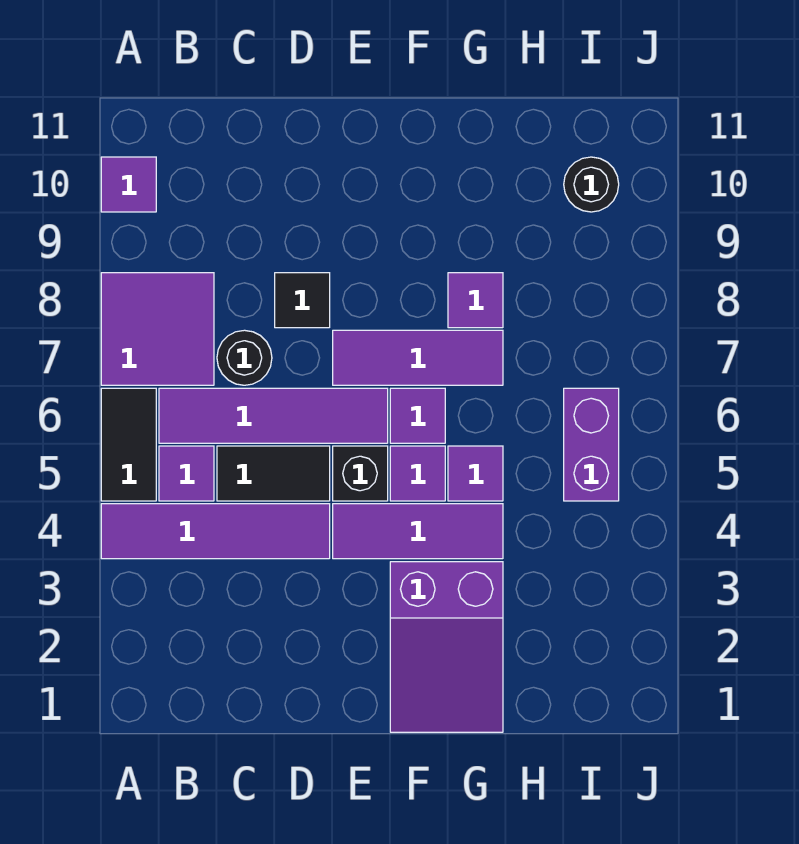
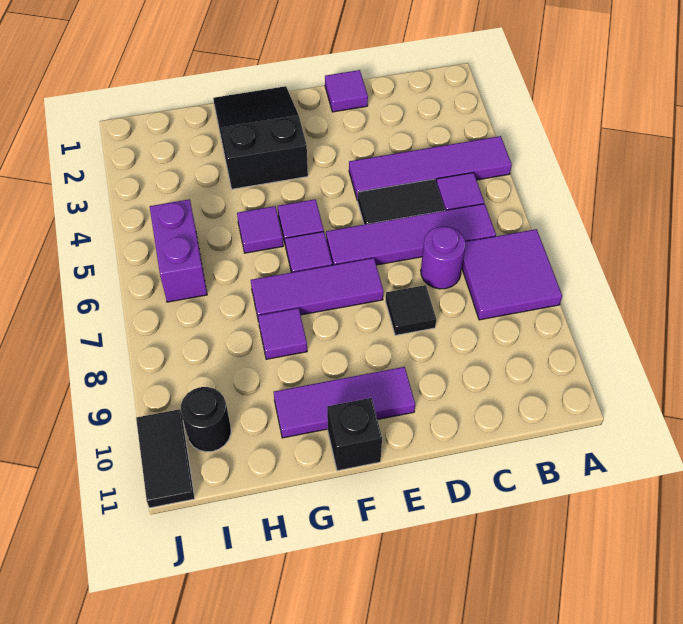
black tile A5:A6 level 1 -> black tile J10:J11 level 1
purple tile A10 level 1 -> purple tile D1 level 1
black round brick C7 level 1 -> purple round brick C7 level 1
purple tile E4:G4 level 1 -> purple tile E10:G10 level 1
black brick E5 level 1 -> black brick F11 level 1
purple slope F1:G3 level 1 top 3 -> black slope F1:G3 level 1 top 3

